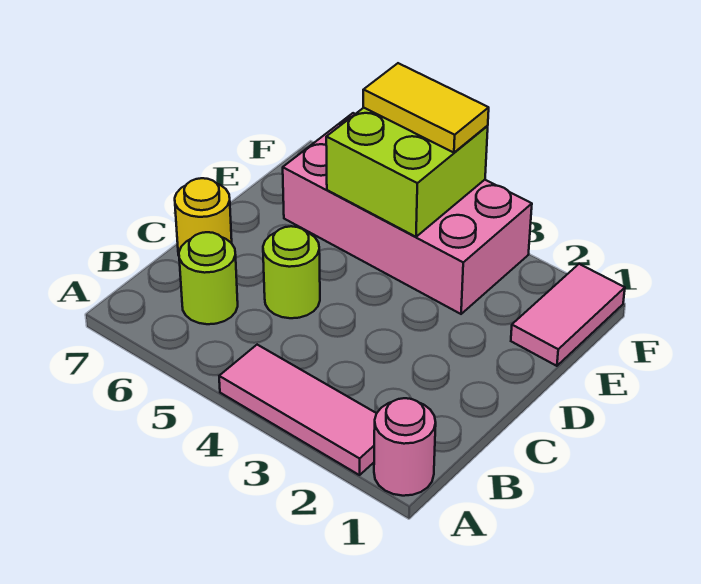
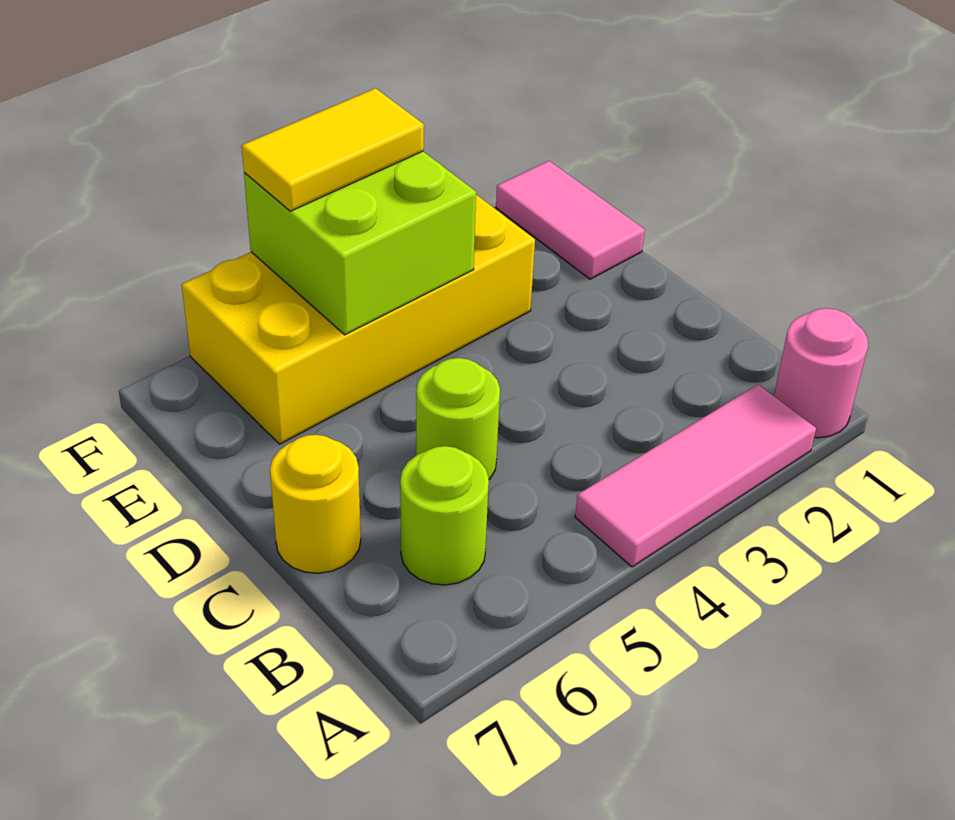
pink brick E3:F6 level 1 -> yellow brick E3:F6 level 1

